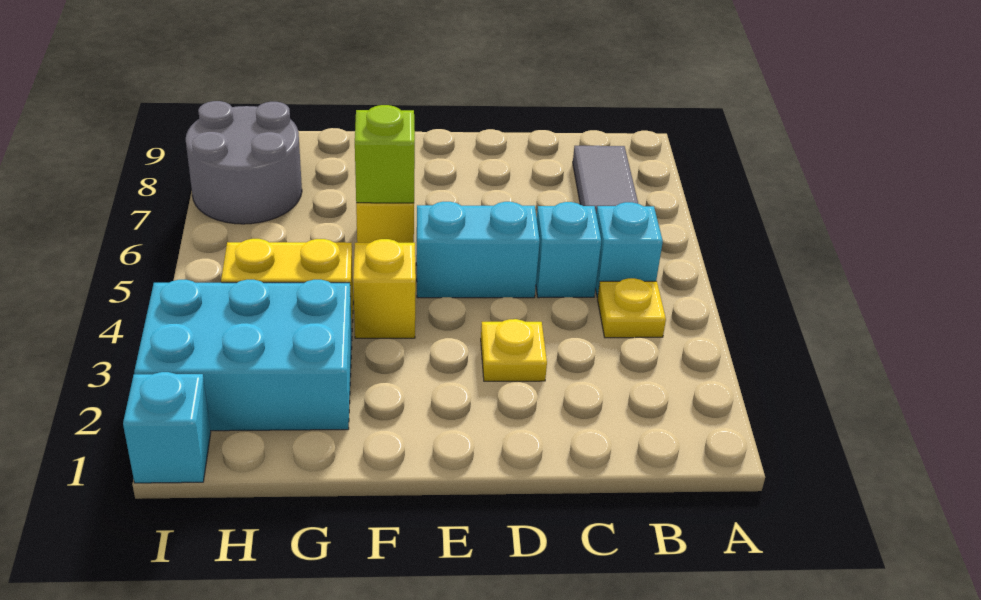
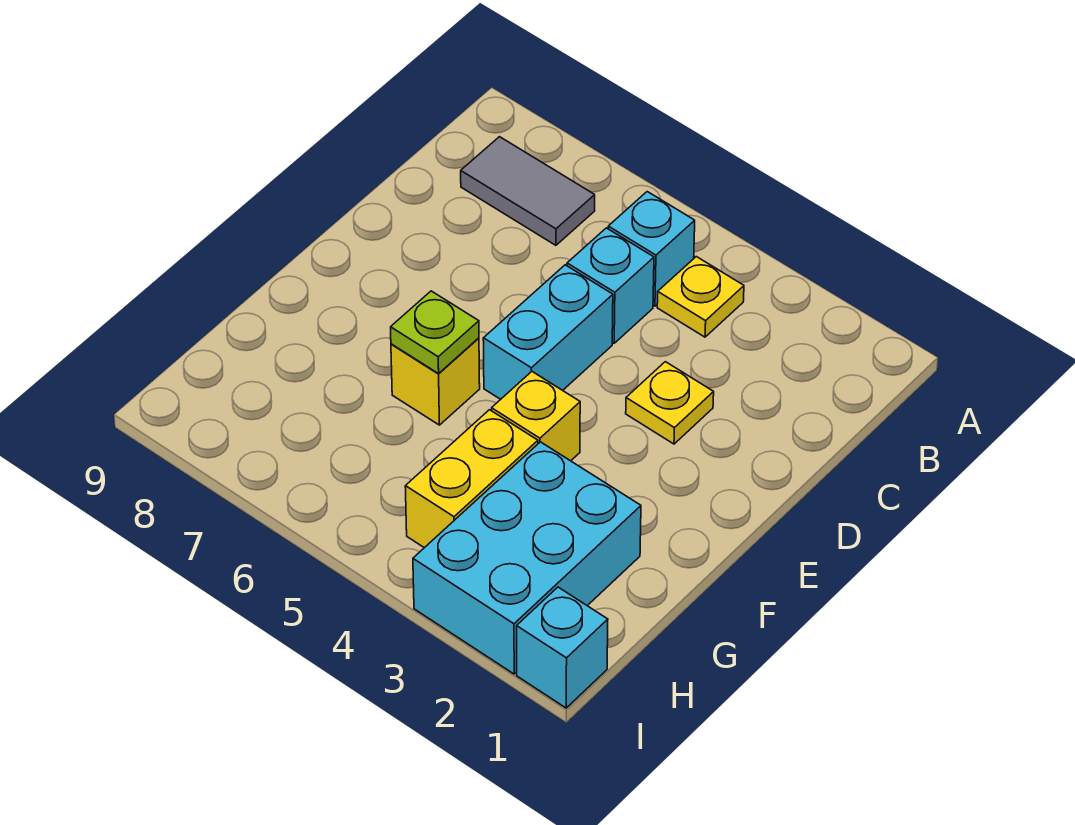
lime brick F6 level 2 -> lime plate F6 level 2
grey round brick H7:I8 level 1 -> none

